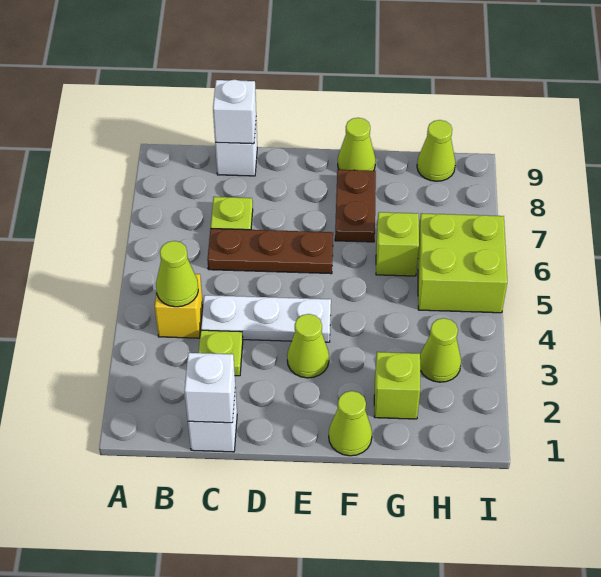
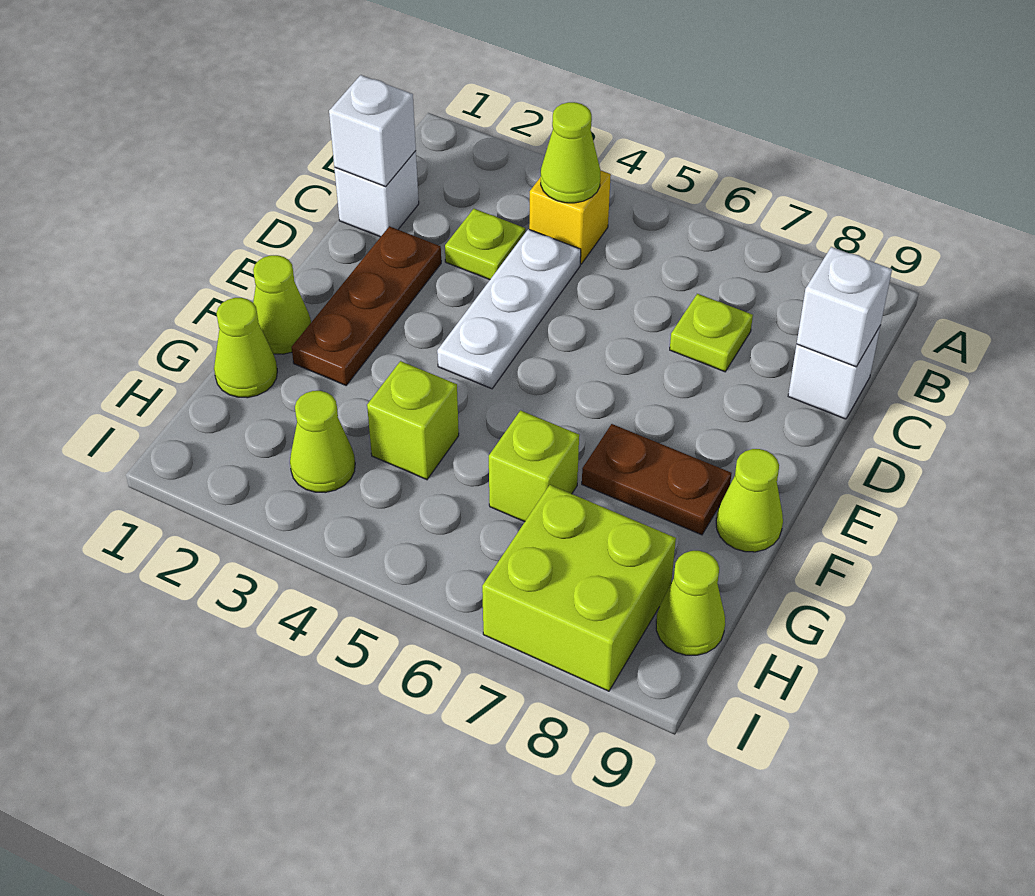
brown plate C6:E6 level 1 -> brown plate D2:F2 level 1
lime cone E3 level 1 -> lime cone G1 level 1
lime brick G2 level 1 -> lime brick G4 level 1
lime brick H5:I6 level 1 -> lime brick H7:I8 level 1

